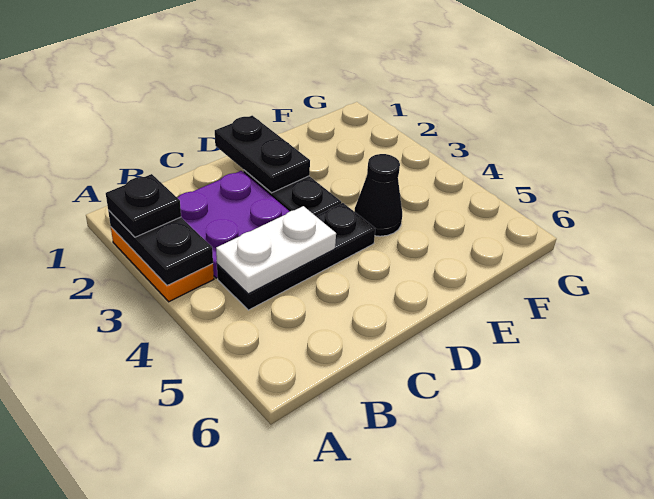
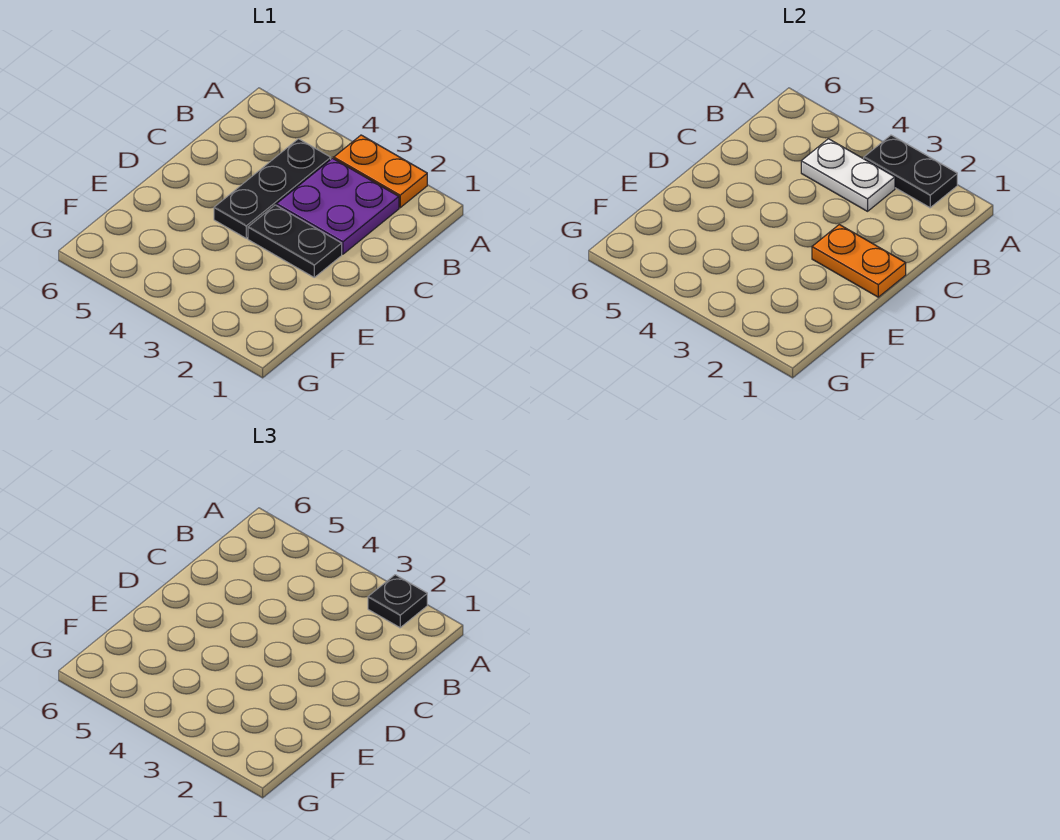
white plate B4:C4 level 2 -> white plate B3:B4 level 2
black plate D1:D2 level 2 -> orange plate D1:D2 level 2
black cone E4 level 1 -> none

